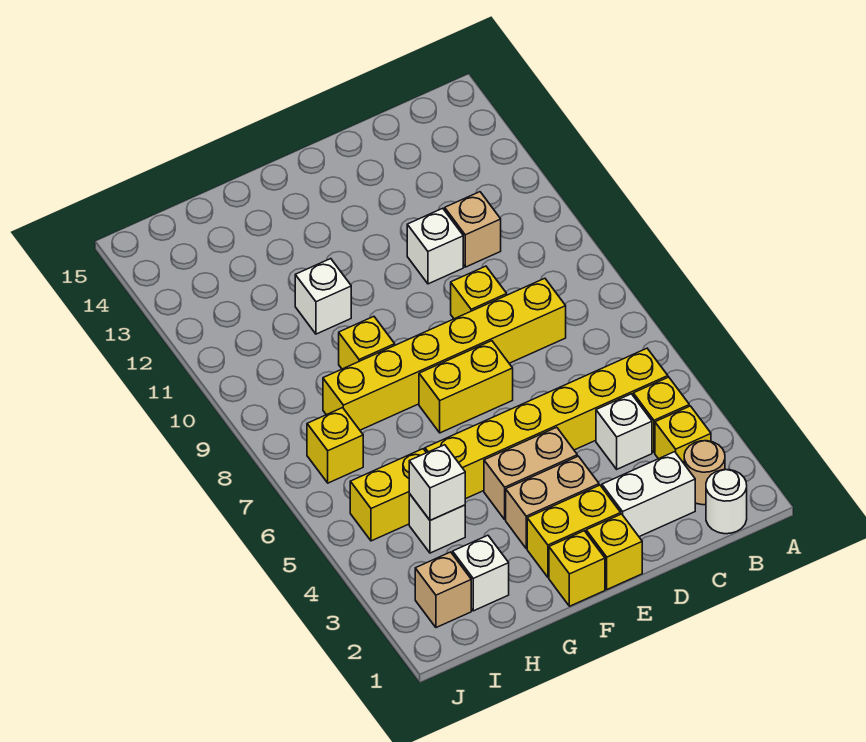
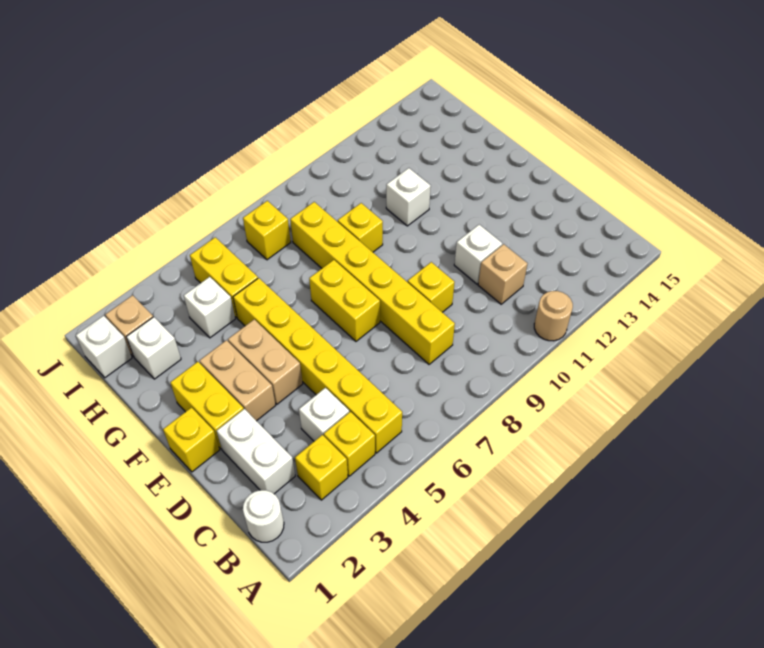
tan round brick B2 level 1 -> tan round brick A11 level 1
yellow brick F1 level 1 -> none
white brick H4 level 2 -> white brick I1 level 1

